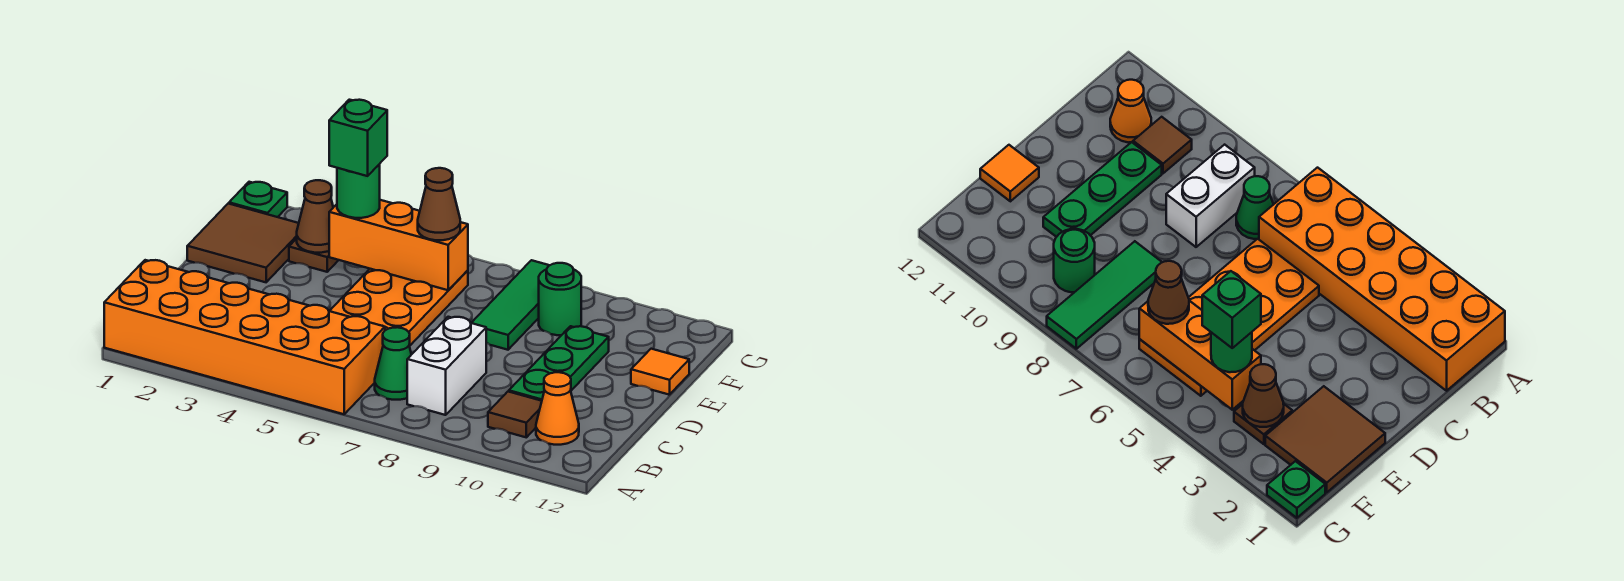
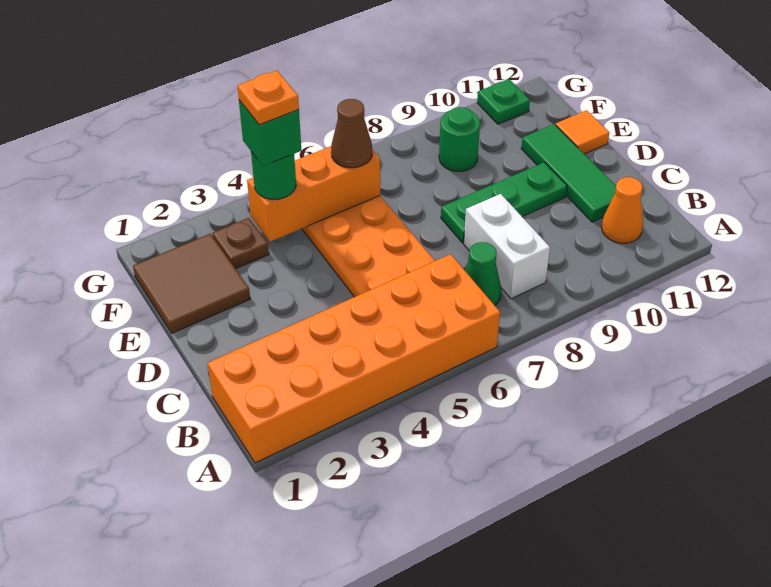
brown tile B10 level 1 -> none
green plate C10:E10 level 1 -> green plate D8:D10 level 1
green tile E8:G8 level 1 -> green tile C11:E11 level 1
brown cone F3 level 2 -> none
none -> orange plate F4 level 5
green plate G1 level 1 -> green plate G11 level 1

